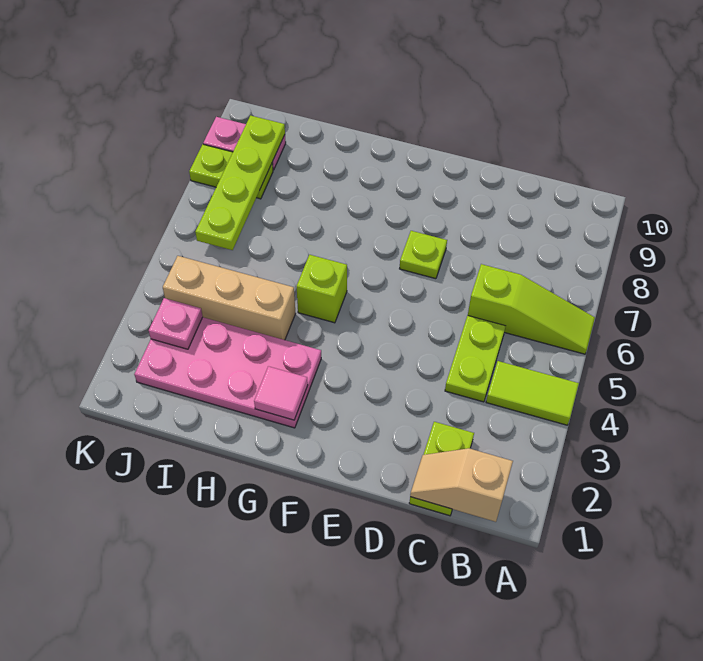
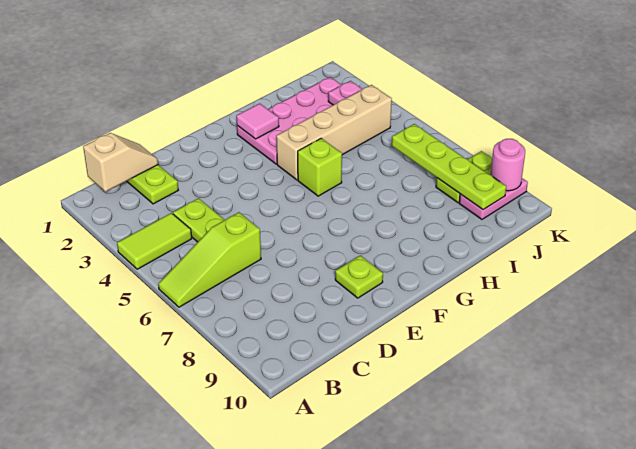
lime plate E7 level 1 -> lime plate E9 level 1
tan brick H4:J4 level 1 -> tan brick G4:J4 level 1
none -> pink round brick K9 level 2

